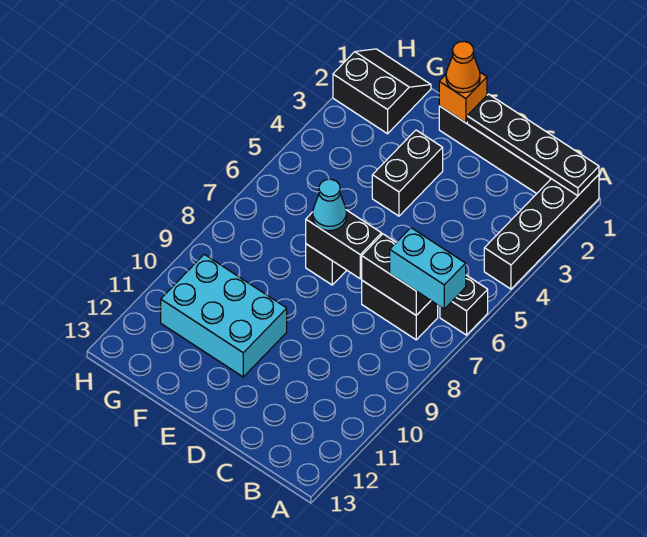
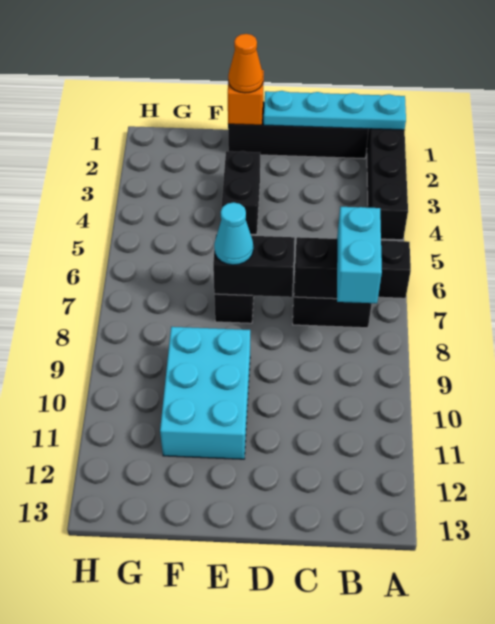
black plate A1:D1 level 2 -> cyan plate A1:D1 level 2
cyan brick A7:B7 level 3 -> cyan brick B7:B8 level 3
cyan brick E10:G11 level 1 -> cyan brick E9:F11 level 1
black slope G1:H2 level 1 top 2 -> none

